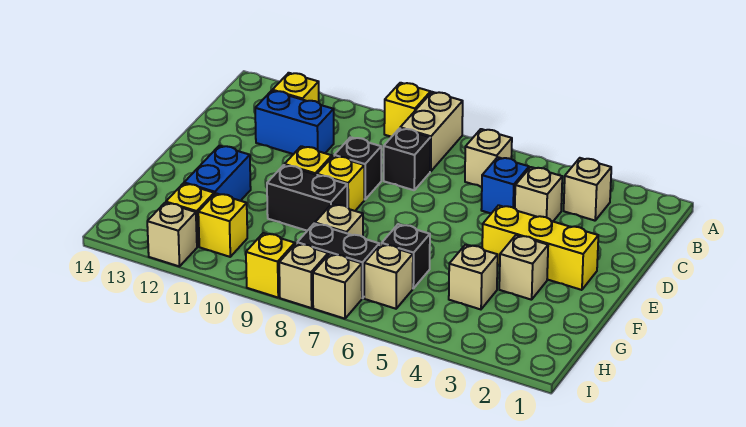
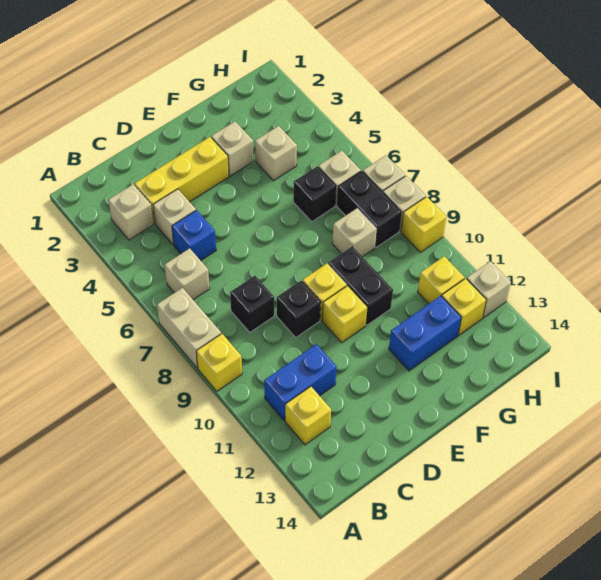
tan brick A8:B8 level 1 -> tan brick A7:A8 level 1
blue brick C11:C12 level 1 -> blue brick B11:C11 level 1
yellow brick E2:E4 level 1 -> yellow brick C3:E3 level 1

